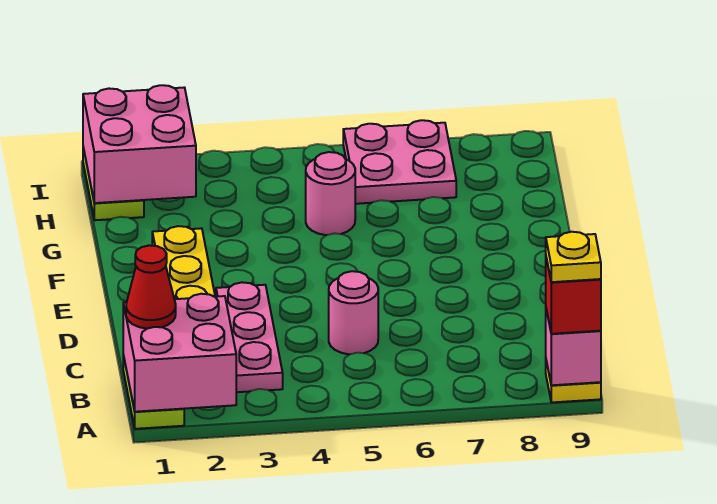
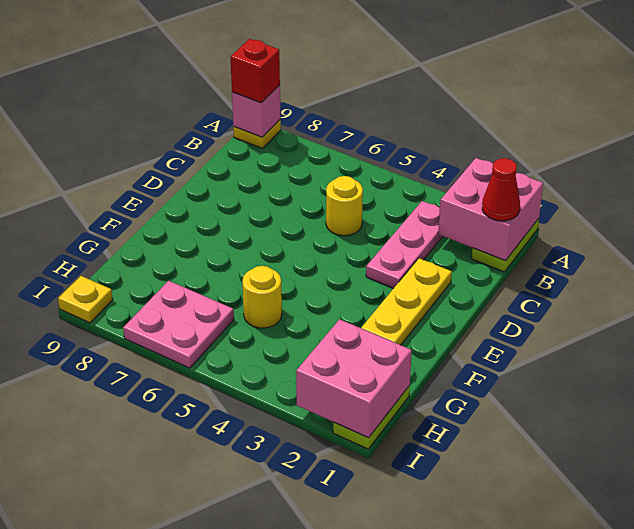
yellow plate A9 level 4 -> yellow plate I9 level 1
pink round brick C5 level 1 -> yellow round brick C5 level 1
pink round brick G5 level 1 -> yellow round brick G5 level 1

